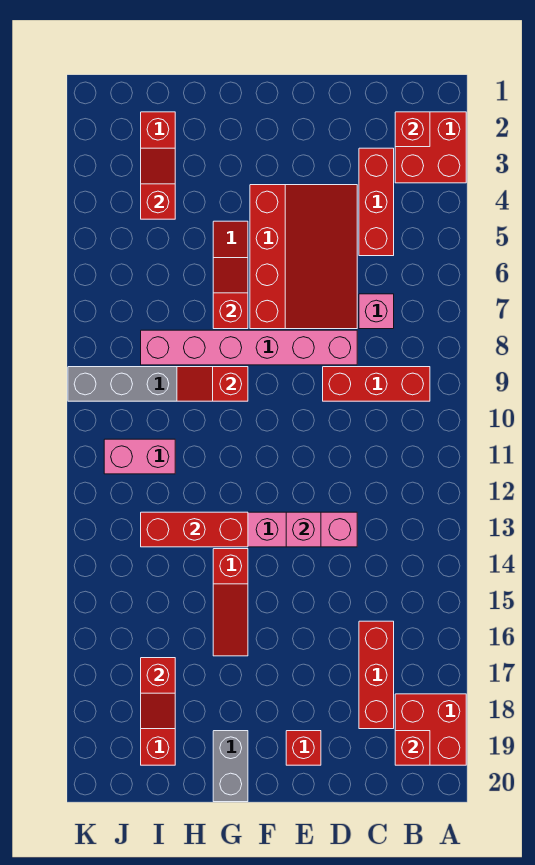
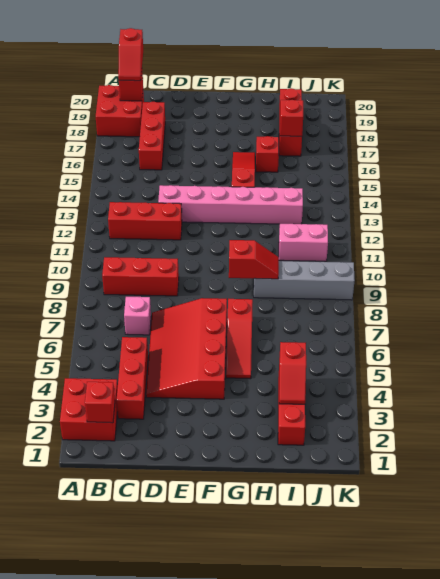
pink brick D8:I8 level 1 -> none
pink brick E13 level 2 -> none
red brick E19 level 1 -> red brick H16 level 1
red slope G6:G7 level 2 top 7 -> red slope B19:B20 level 3 top 20
red brick G13:I13 level 2 -> red brick B12:D12 level 1
grey brick G19:G20 level 1 -> none

